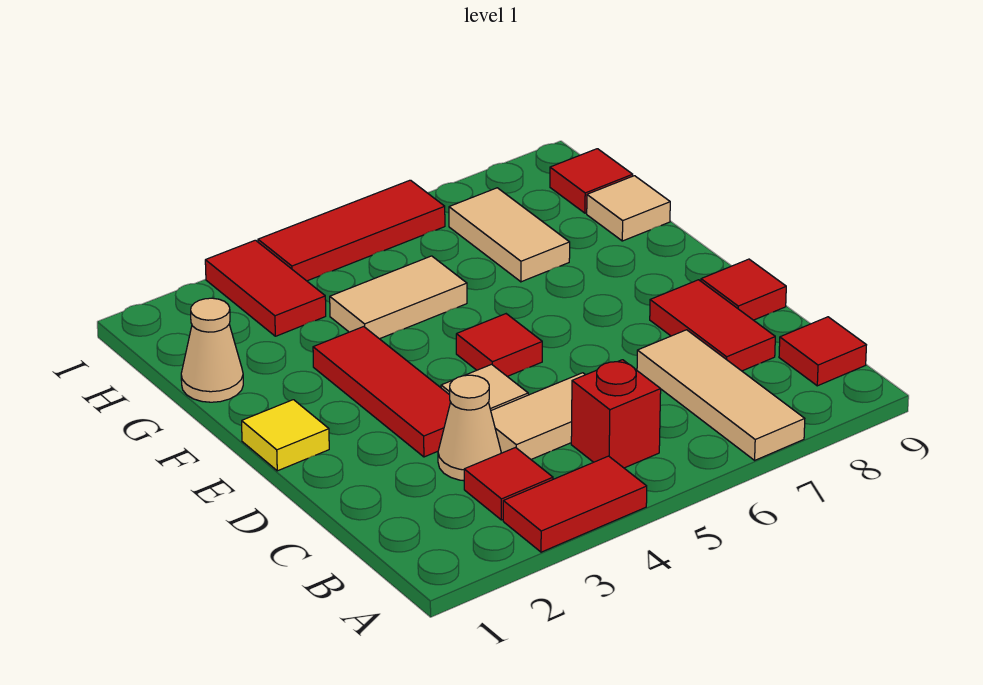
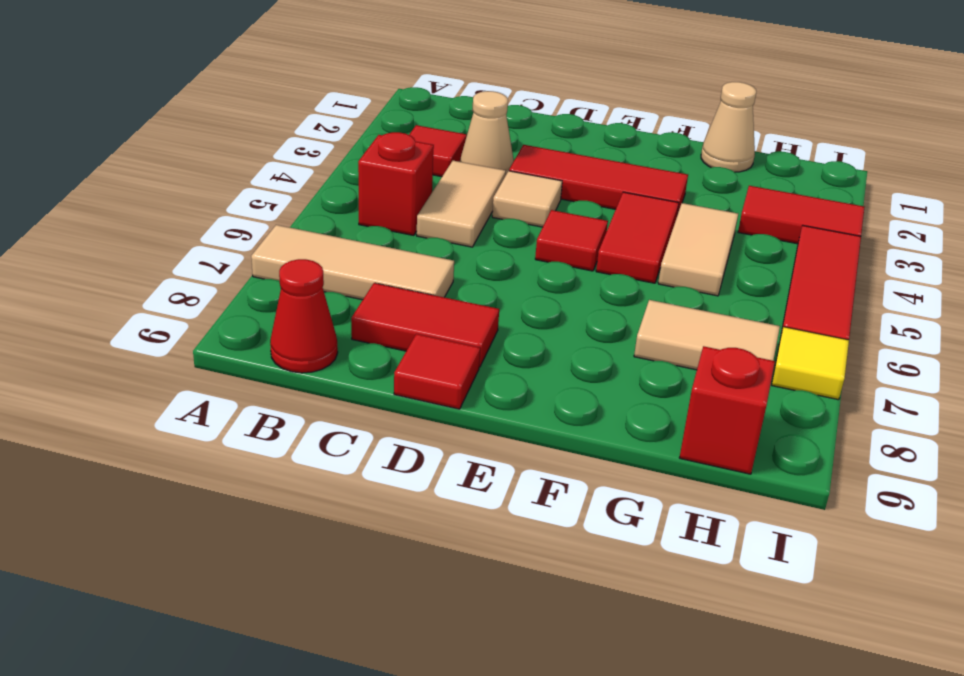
red tile A3:A4 level 1 -> red tile F4:F5 level 1
red tile B9 level 1 -> red cone B9 level 1
yellow tile E1 level 1 -> yellow tile I7 level 1
tan tile G9 level 1 -> none
red tile H9 level 1 -> red brick H9 level 1

